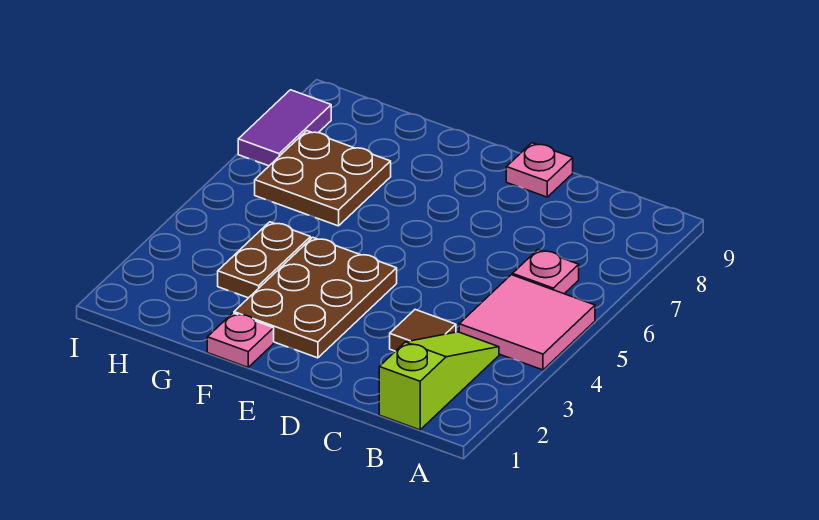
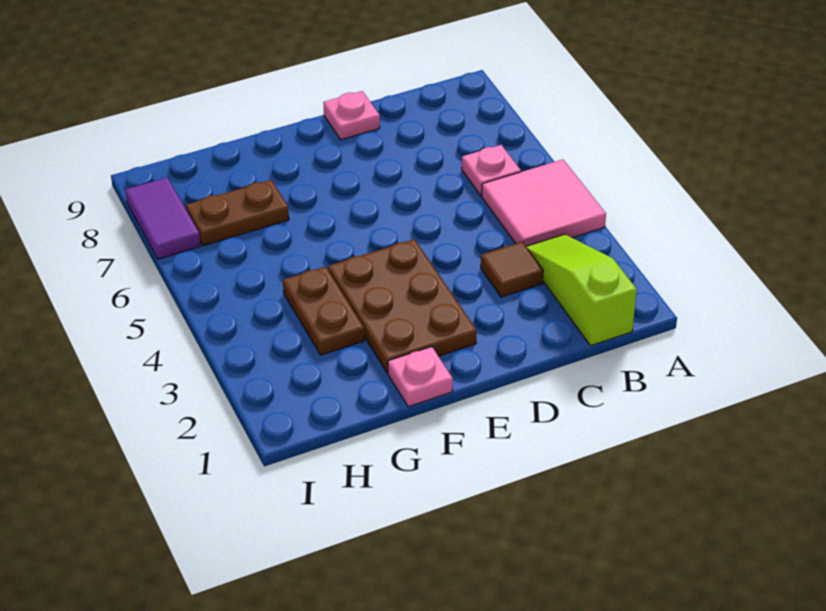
brown plate G6:H7 level 1 -> brown plate G7:H7 level 1

